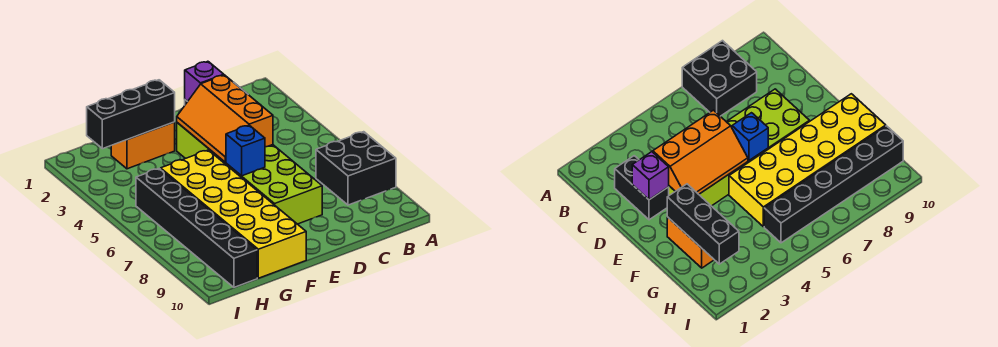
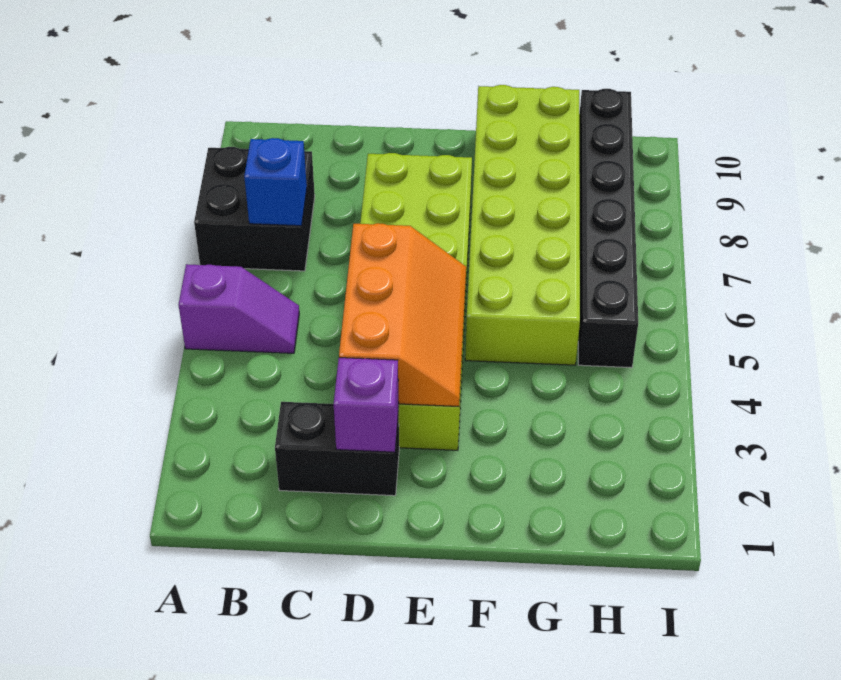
none -> purple slope A5:B5 level 1 top A
blue brick E6 level 2 -> blue brick B7 level 2
orange brick F2:G2 level 1 -> none
black brick F2:H2 level 2 -> none
yellow brick F5:G10 level 1 -> lime brick F5:G10 level 1

